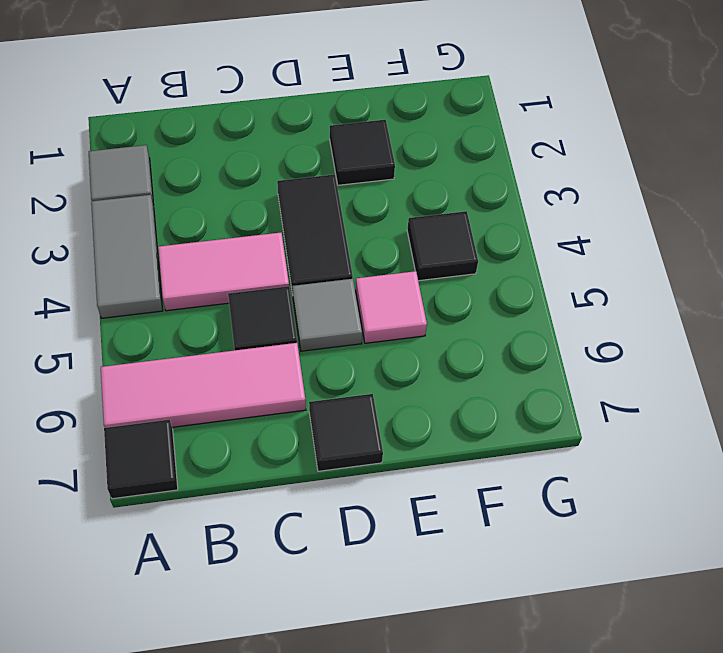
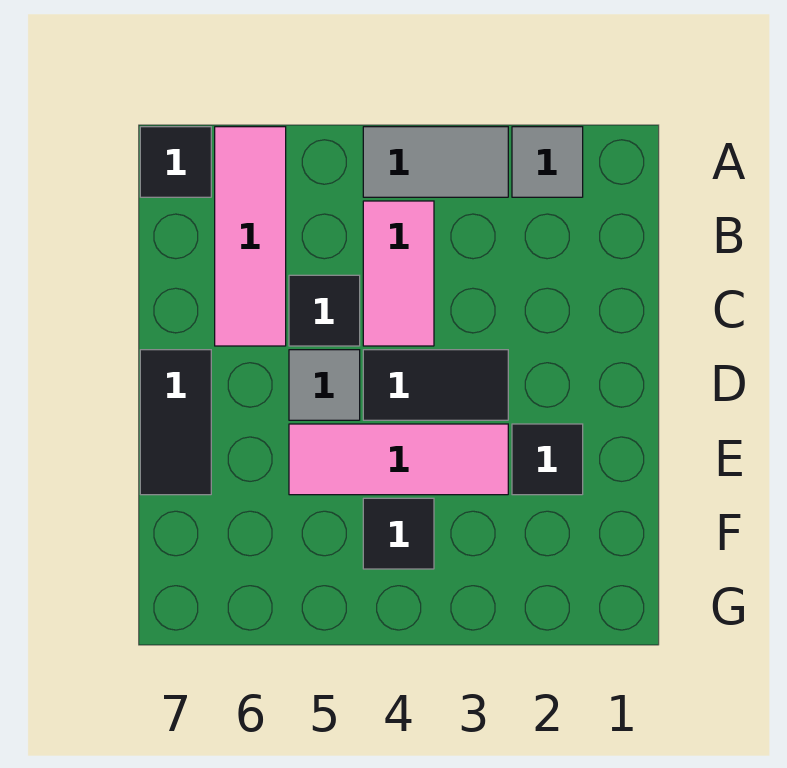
black tile D7 level 1 -> black tile D7:E7 level 1
pink tile E5 level 1 -> pink tile E3:E5 level 1

